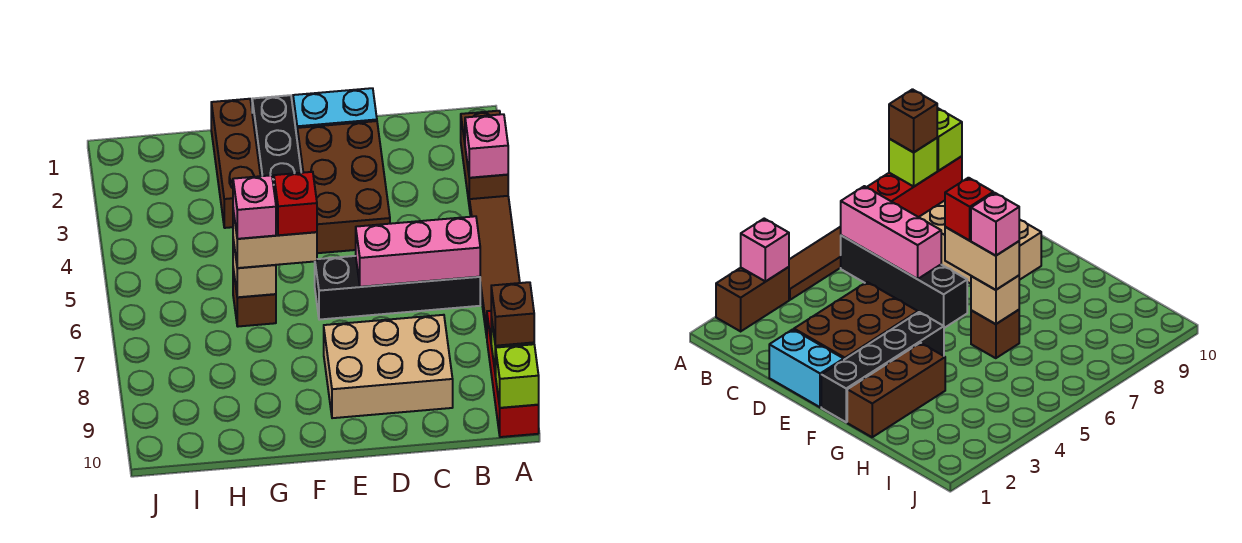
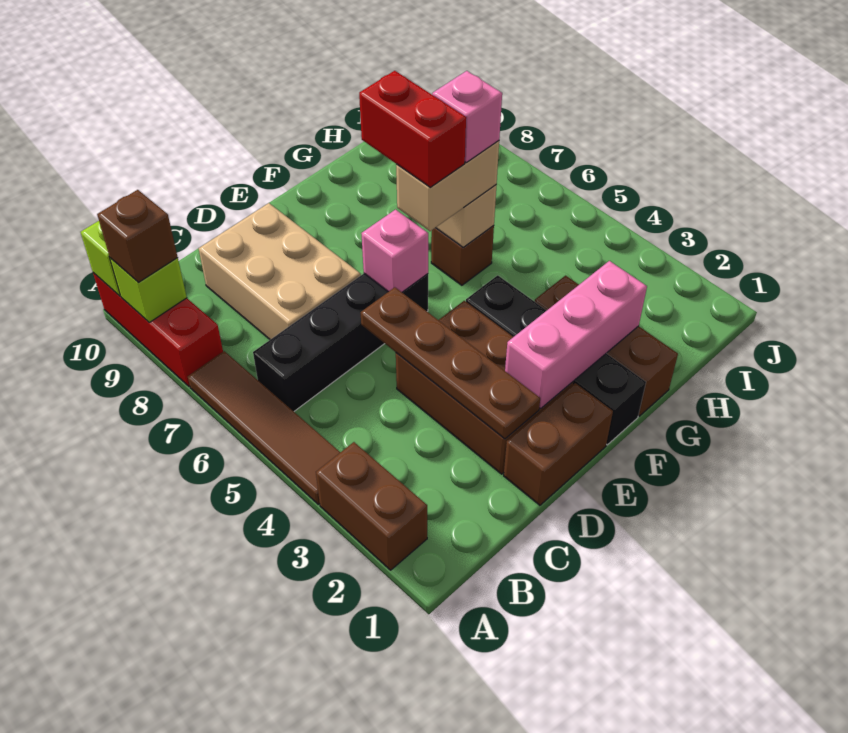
pink brick A3 level 2 -> pink brick E6 level 2
pink brick B6:D6 level 2 -> pink brick E2:G2 level 2
tan brick C8:E9 level 1 -> tan brick C7:D9 level 1
cyan brick D1:E1 level 1 -> brown brick D1:E1 level 1
none -> brown plate D2:D5 level 2
red brick F6 level 4 -> red brick F6:F7 level 4

